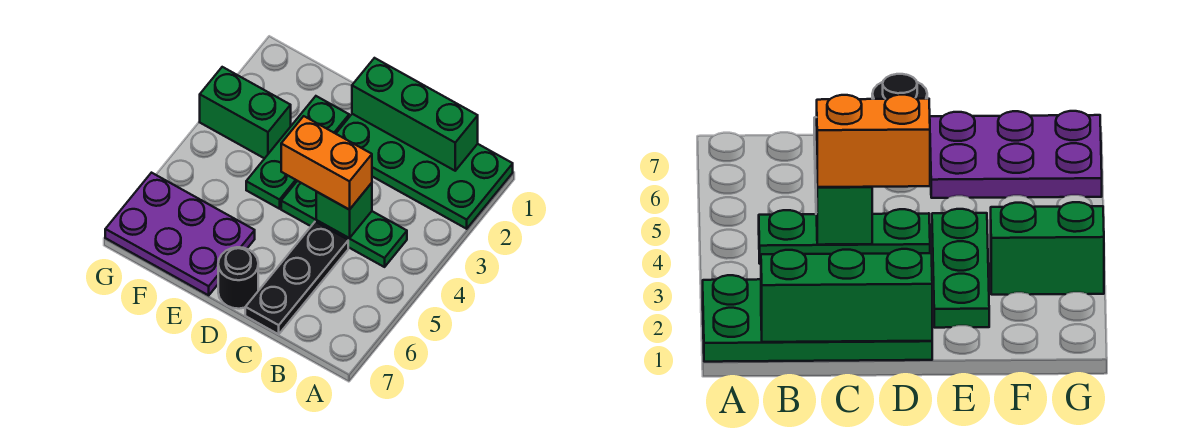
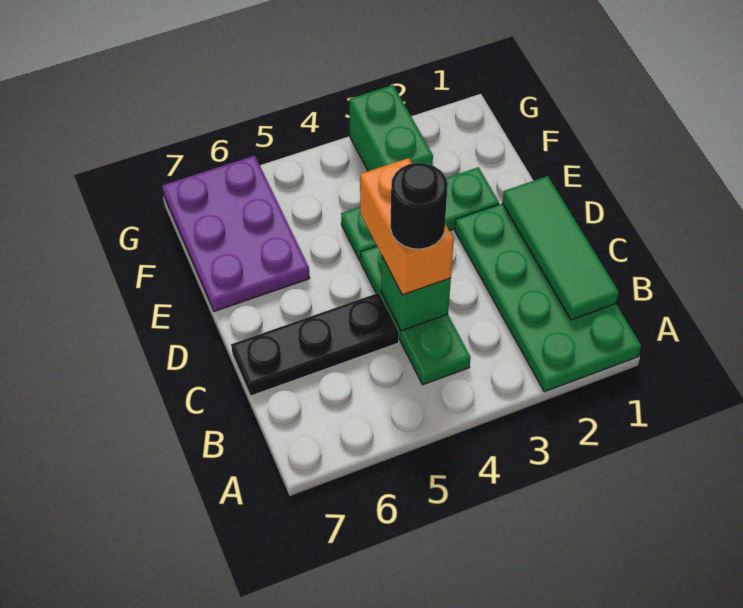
green brick B1:D1 level 2 -> green tile B1:D1 level 2
black round brick D7 level 1 -> black round brick C4 level 4

